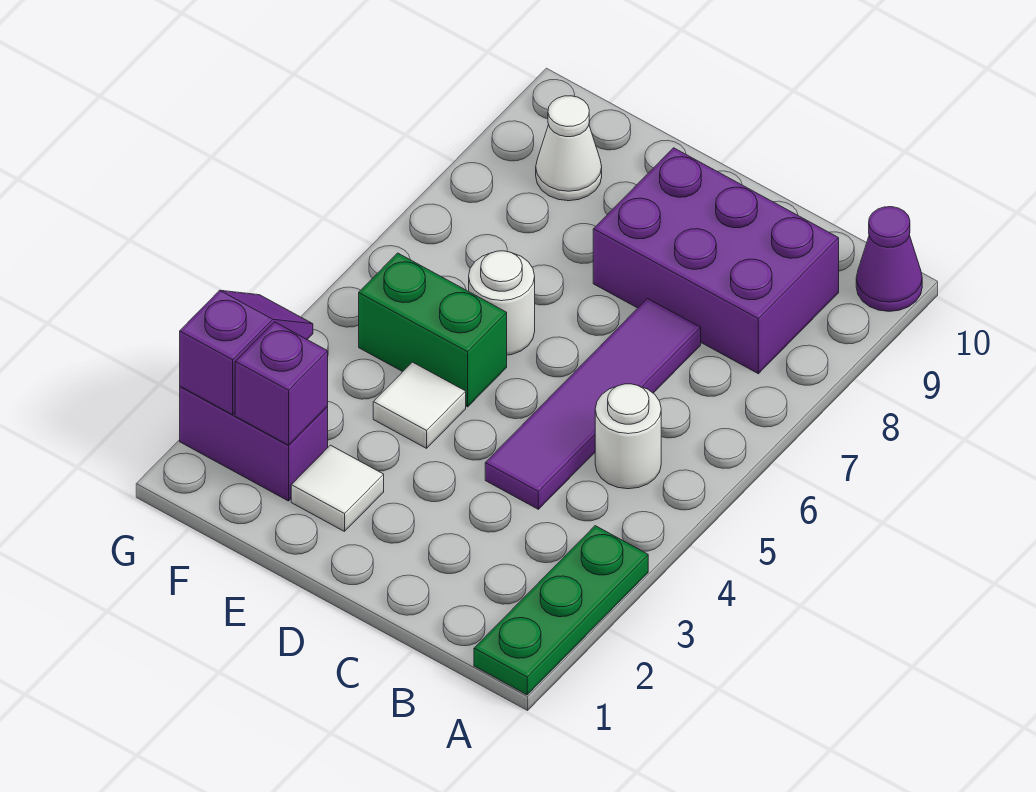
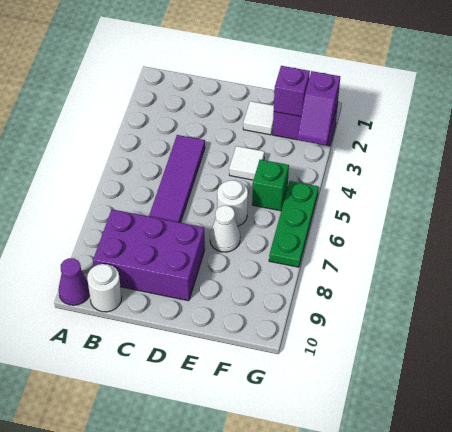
green plate A1:A3 level 1 -> green plate G5:G7 level 1
white round brick B5 level 1 -> white round brick B10 level 1
green brick E5:F5 level 1 -> green brick F5 level 1
white cone F9 level 1 -> white cone E7 level 1

